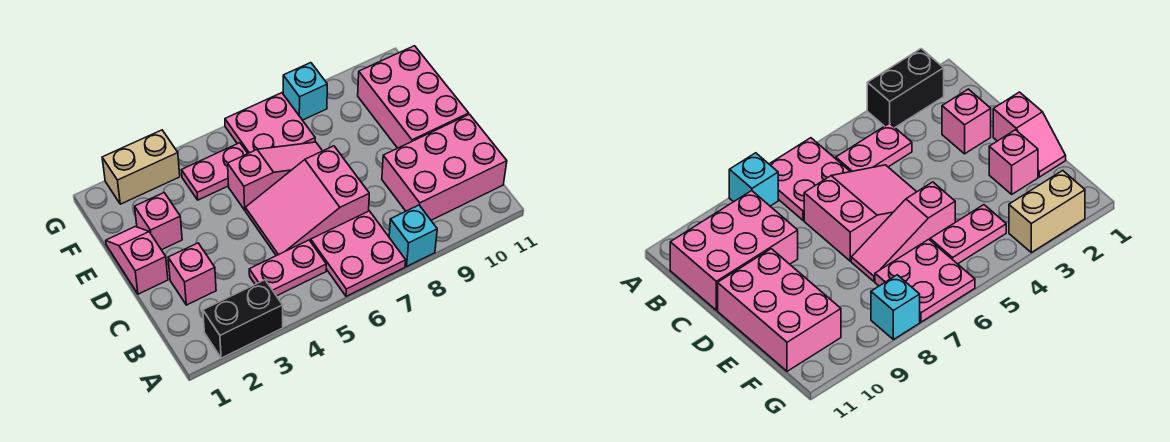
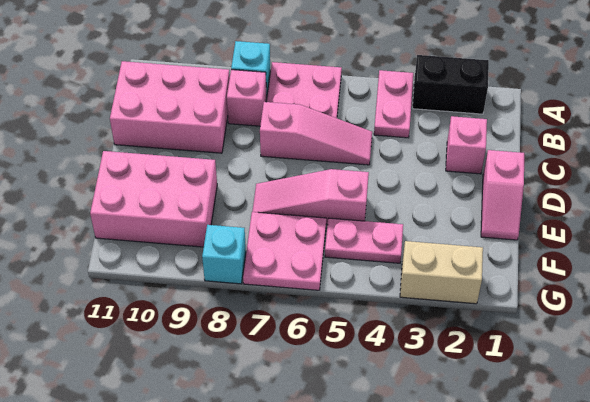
pink plate B4:B5 level 1 -> pink plate A4:B4 level 1
pink slope C5:D7 level 1 top 7 -> pink slope C5:C7 level 1 top 7
pink brick D10:F11 level 1 -> pink brick E9:F11 level 1
pink brick E2 level 1 -> pink brick B8 level 1

